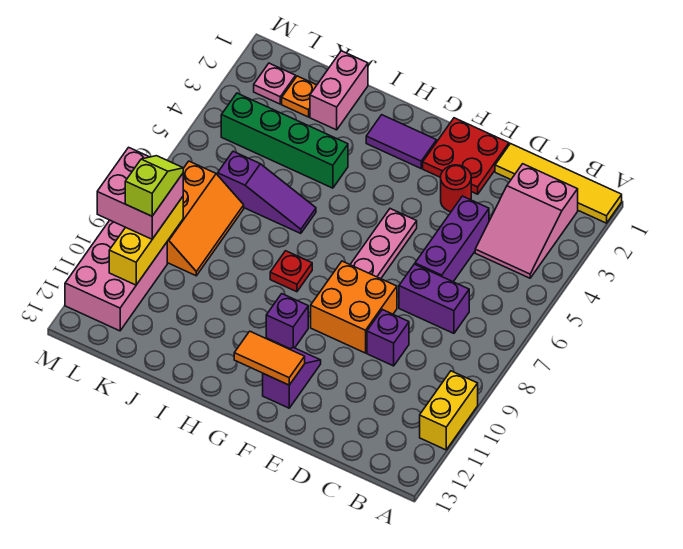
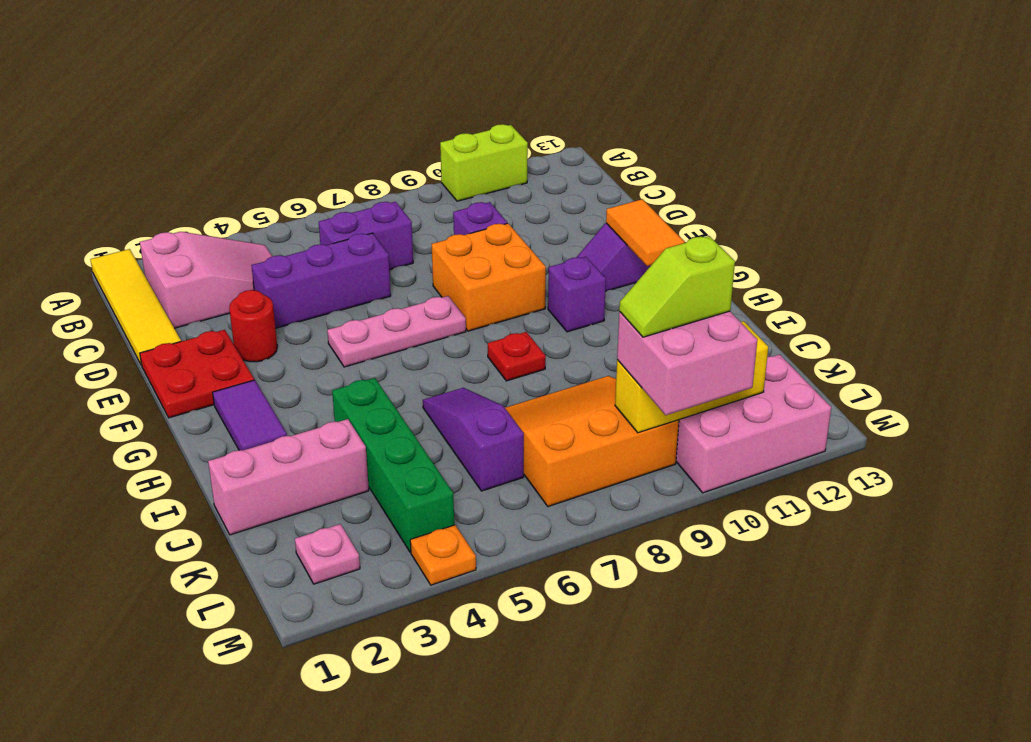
yellow brick A10:A11 level 1 -> lime brick A10:A11 level 1
purple brick C7:D7 level 1 -> purple brick C6:C7 level 1
pink brick J1:J2 level 1 -> pink brick J1:J3 level 1
orange plate K2 level 1 -> orange plate M4 level 1
orange slope K7:L9 level 1 top L -> orange slope J7:L9 level 1 top L

